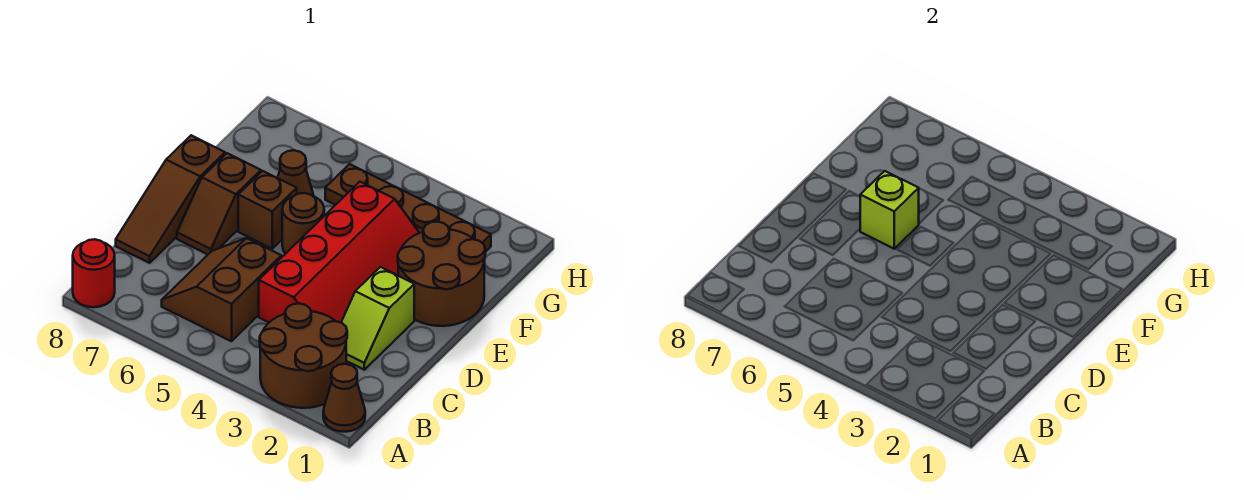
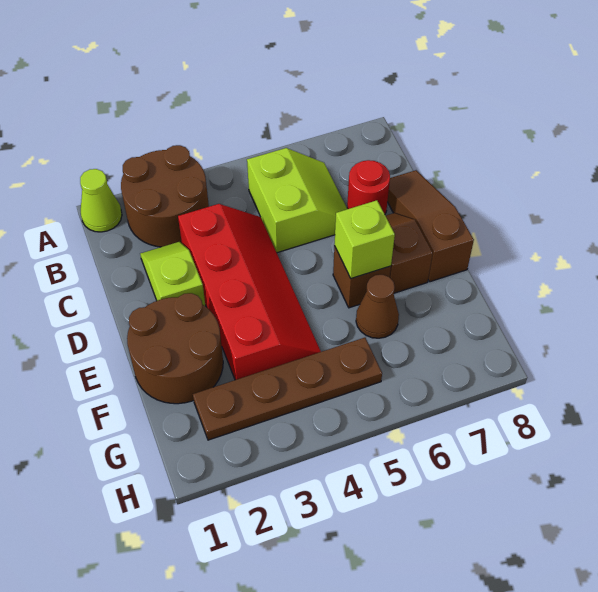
brown cone A1 level 1 -> lime cone A1 level 1
red round brick A8 level 1 -> red round brick C7 level 1
brown slope B5:C6 level 1 top 5 -> lime slope B5:C6 level 1 top 5
red slope C3:F4 level 1 top 4 -> red slope C3:F4 level 1 top 3
brown round brick E5 level 1 -> none

